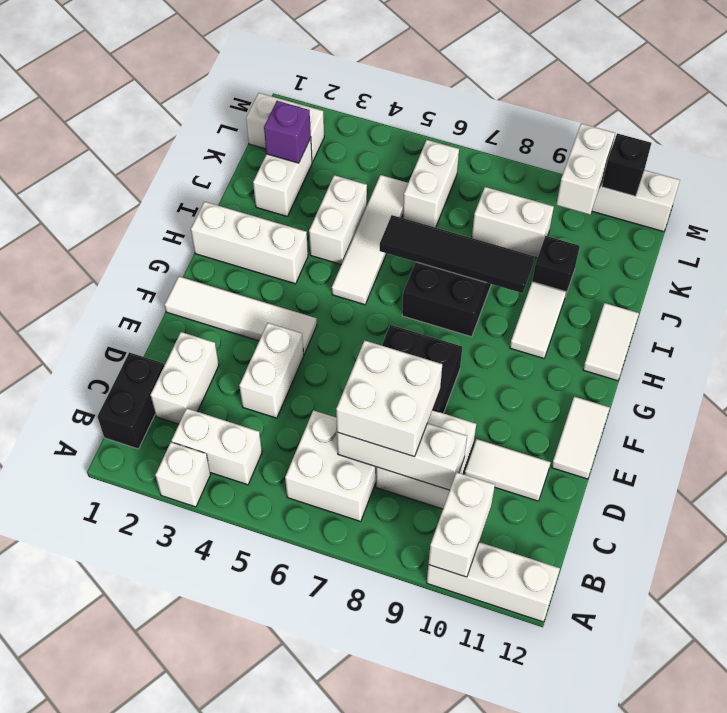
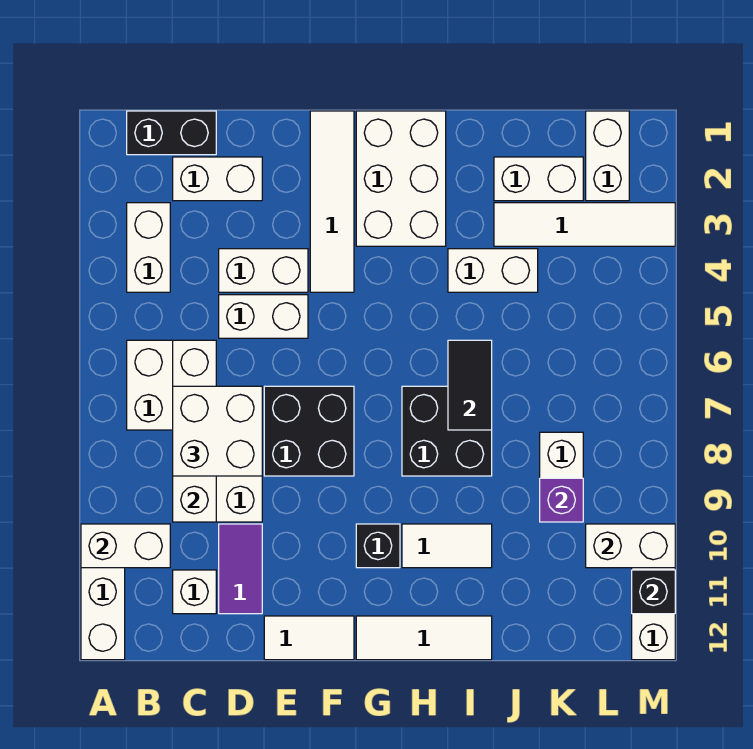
white brick A3 level 1 -> white brick C11 level 1
white brick C7:C9 level 2 -> white brick C6:C9 level 2
white tile D10:D11 level 1 -> purple tile D10:D11 level 1
white brick H1:H3 level 1 -> white brick G1:H3 level 1
white tile H5:K5 level 1 -> white tile J3:M3 level 1
white tile H12:I12 level 1 -> white tile G12:I12 level 1
black tile I6:I9 level 2 -> black tile I6:I7 level 2
black brick J10 level 1 -> black brick G10 level 1
purple brick K2 level 2 -> purple brick K9 level 2
white brick K6:L6 level 1 -> white brick D5:E5 level 1

